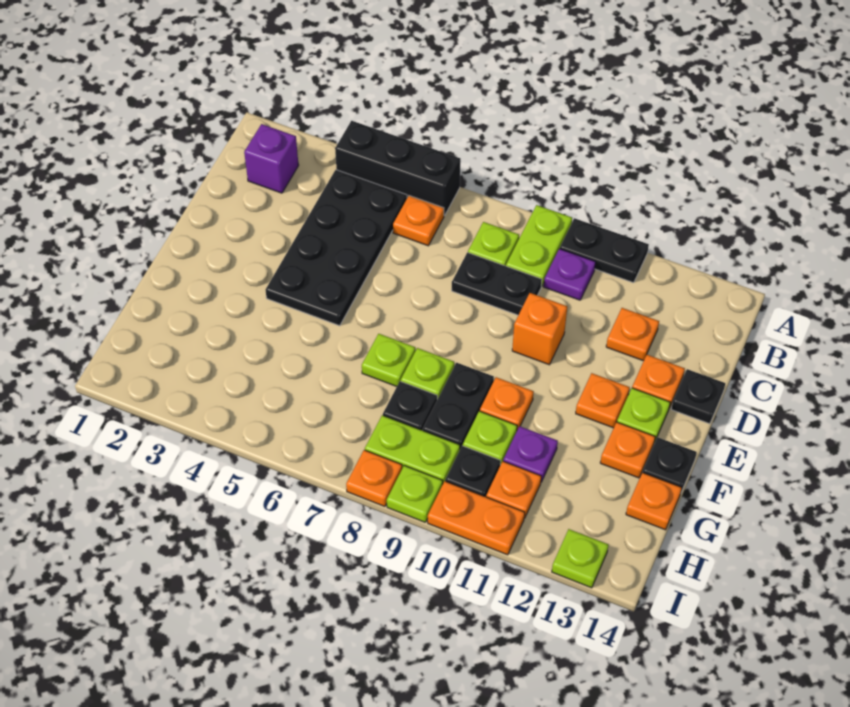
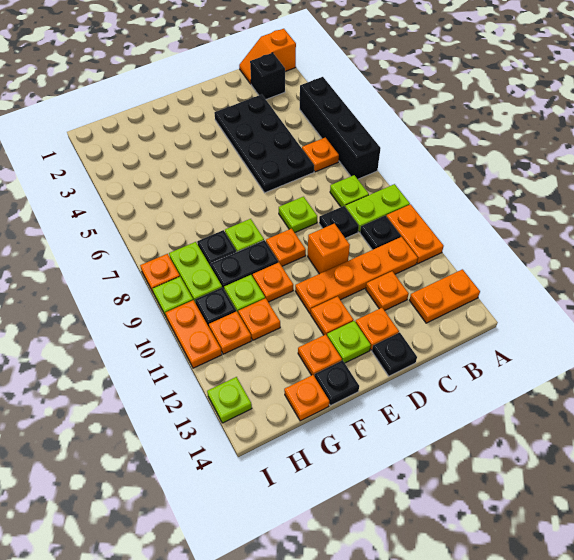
none -> orange slope A1:B1 level 1 top A
black brick A4:A6 level 1 -> black brick A4:A7 level 1
black plate A10:A11 level 1 -> orange plate A10:A11 level 1
none -> orange plate A13:B13 level 1
purple brick B2 level 1 -> black brick B2 level 1
black plate B4:E5 level 1 -> black plate C3:D6 level 1
purple plate B10 level 1 -> black plate B10 level 1
none -> orange plate B11:E11 level 1
black plate C8:C9 level 1 -> black plate C9 level 1
none -> orange plate E9 level 1
lime plate F7 level 1 -> lime plate D8 level 1
purple plate G11 level 1 -> orange plate G11 level 1

